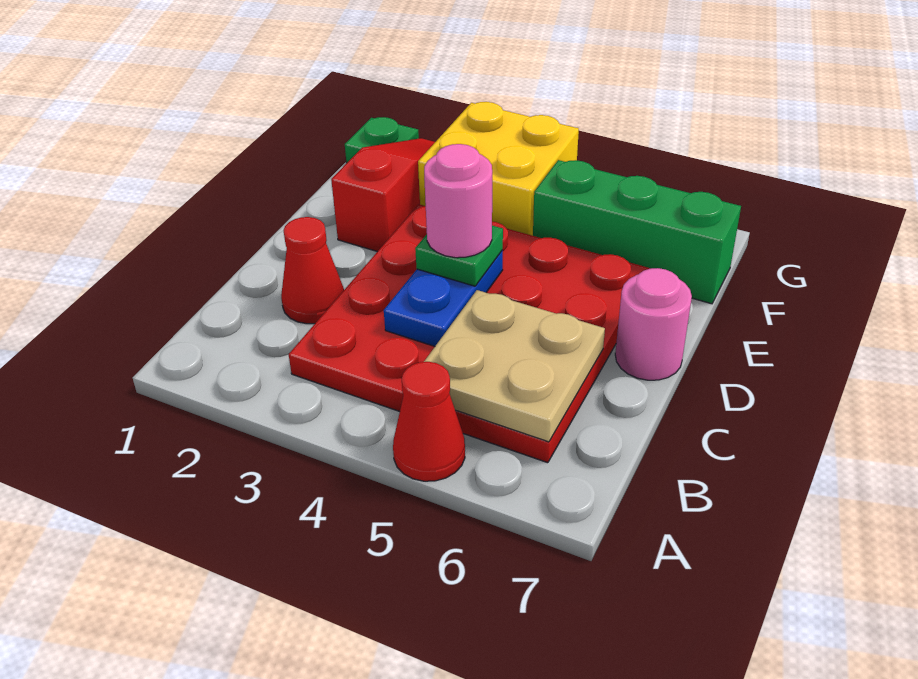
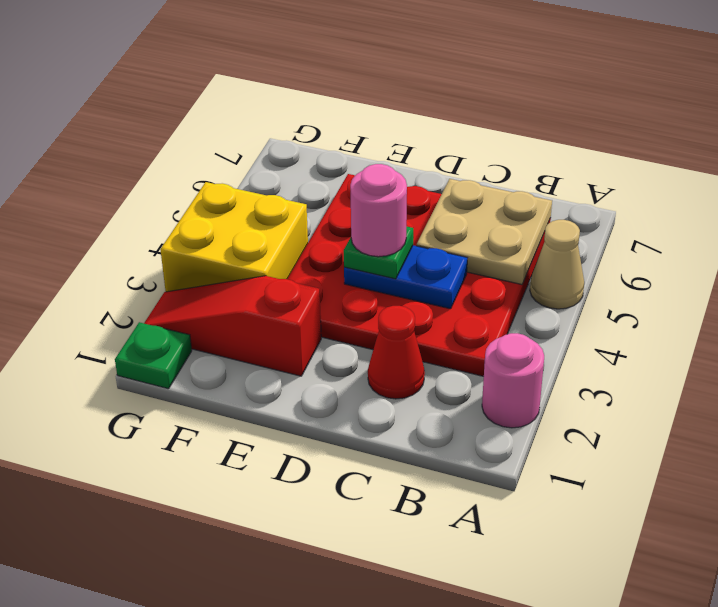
red cone A5 level 1 -> tan cone A5 level 1
pink round brick D7 level 1 -> pink round brick A2 level 1
green brick F5:F7 level 1 -> none

